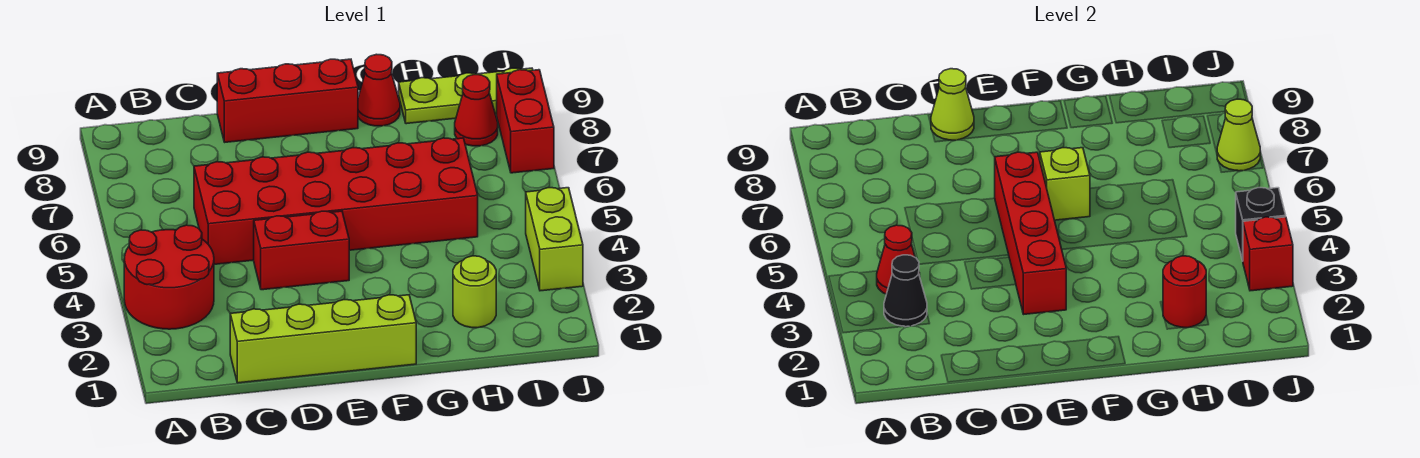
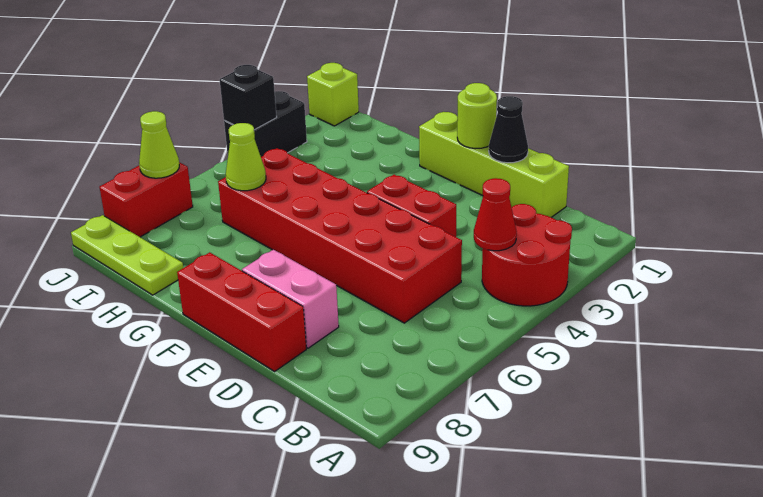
black cone B3 level 2 -> black cone D1 level 2
none -> pink brick D8:E8 level 1
lime cone D9 level 2 -> lime cone H6 level 2
red brick E3:E6 level 2 -> none
lime brick F6 level 2 -> lime brick J1 level 1
red cone G9 level 1 -> none
lime round brick H2 level 1 -> lime round brick E1 level 2
red round brick H2 level 2 -> none
red cone I8 level 1 -> none
lime brick J3:J4 level 1 -> black brick J3:J4 level 1
red brick J3 level 2 -> none

